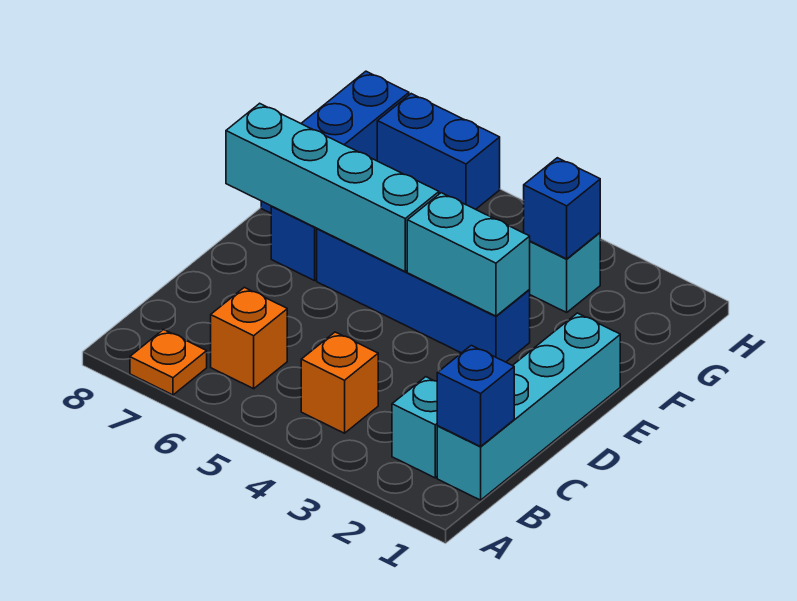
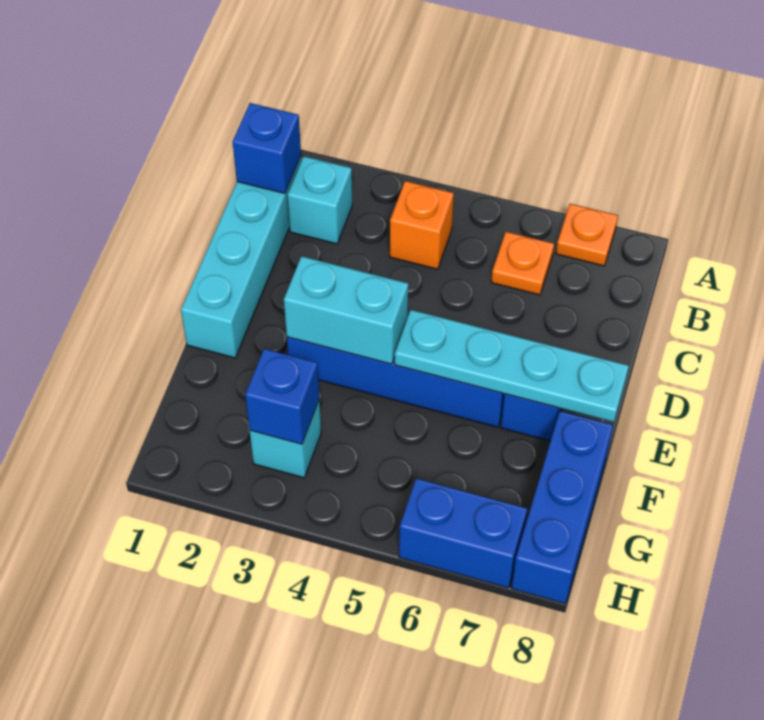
orange brick B6 level 1 -> orange plate B6 level 1
cyan brick E5:E8 level 2 -> cyan plate E5:E8 level 2

